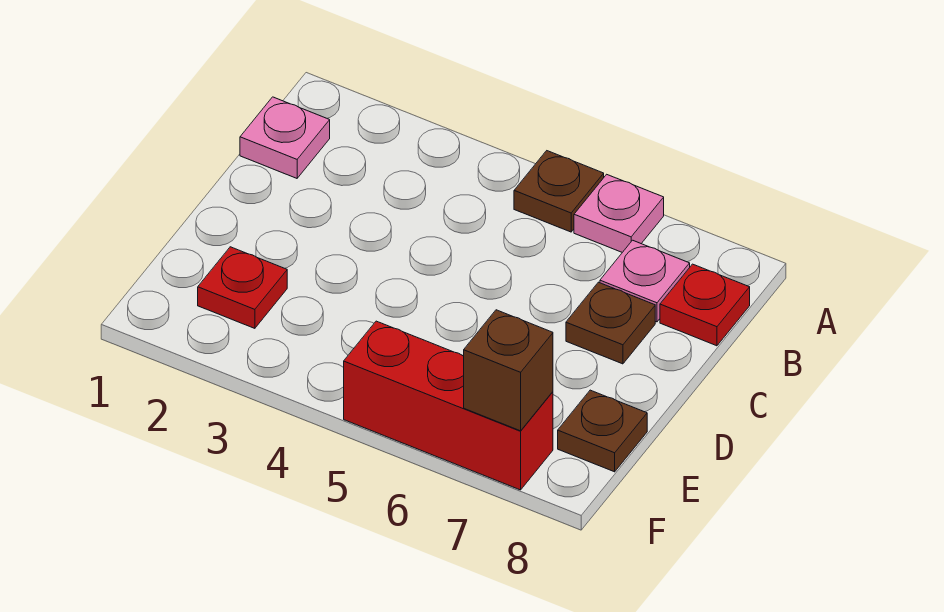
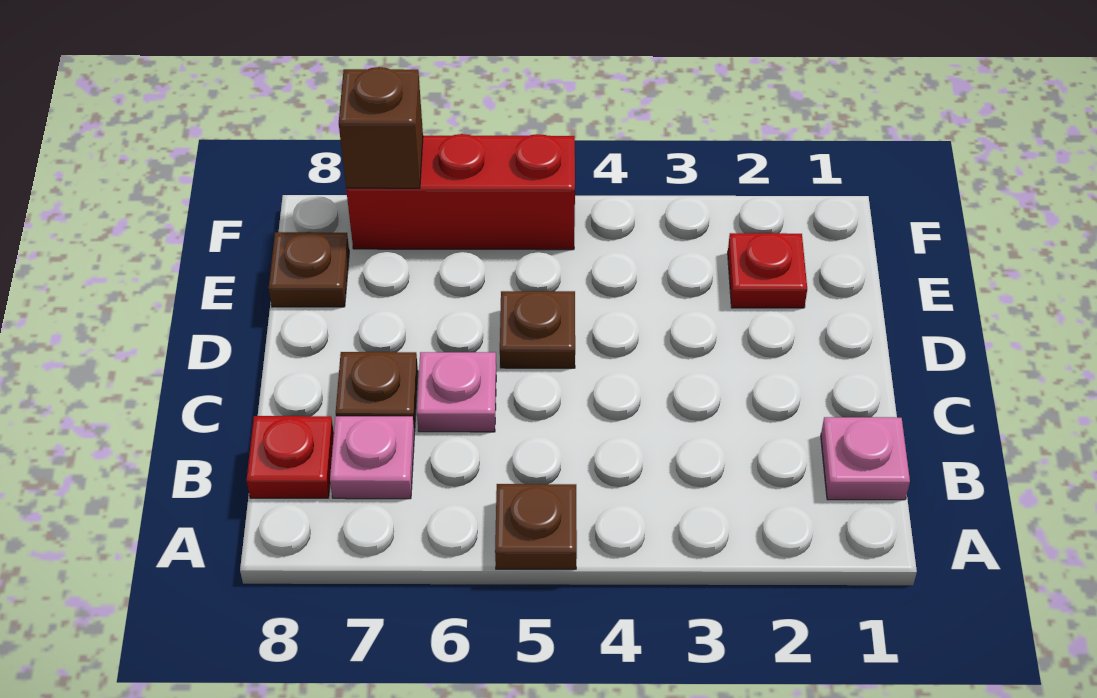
pink plate A6 level 1 -> pink plate C6 level 1
none -> brown plate D5 level 1

